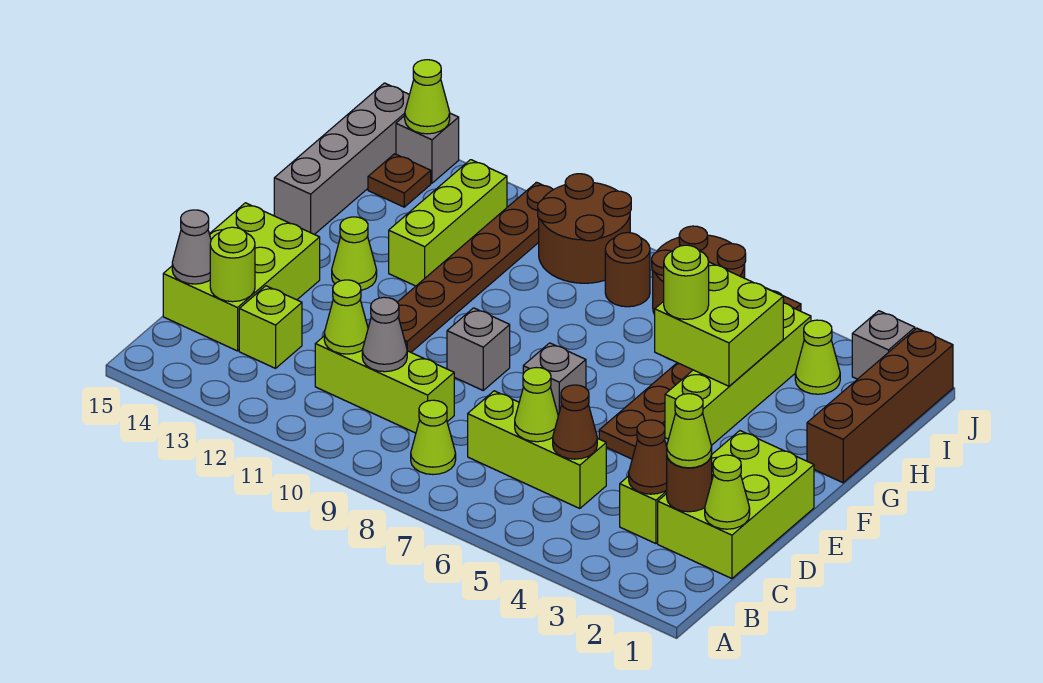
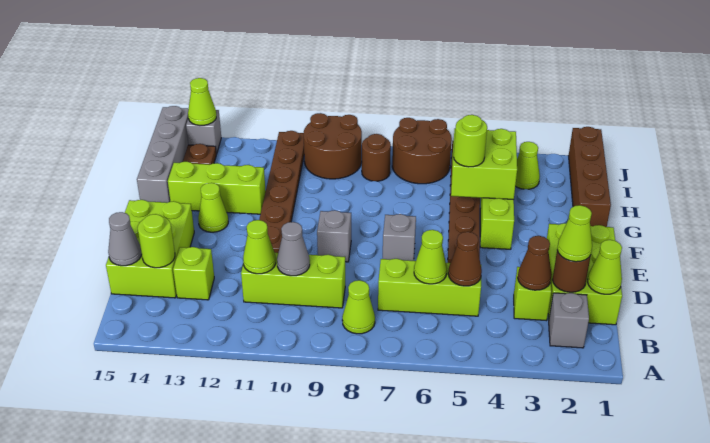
lime brick G12:I12 level 1 -> lime brick G12:G14 level 1
grey brick J2 level 1 -> grey brick B2 level 1

